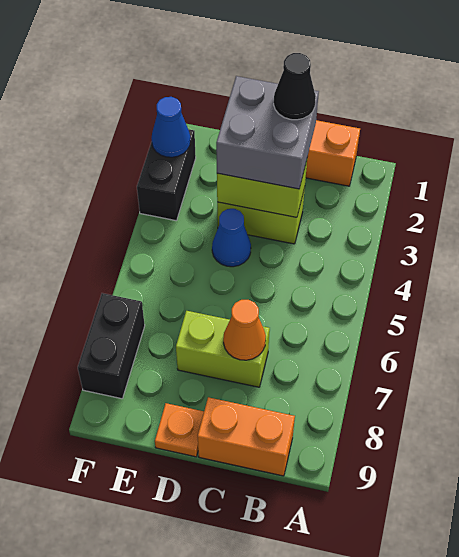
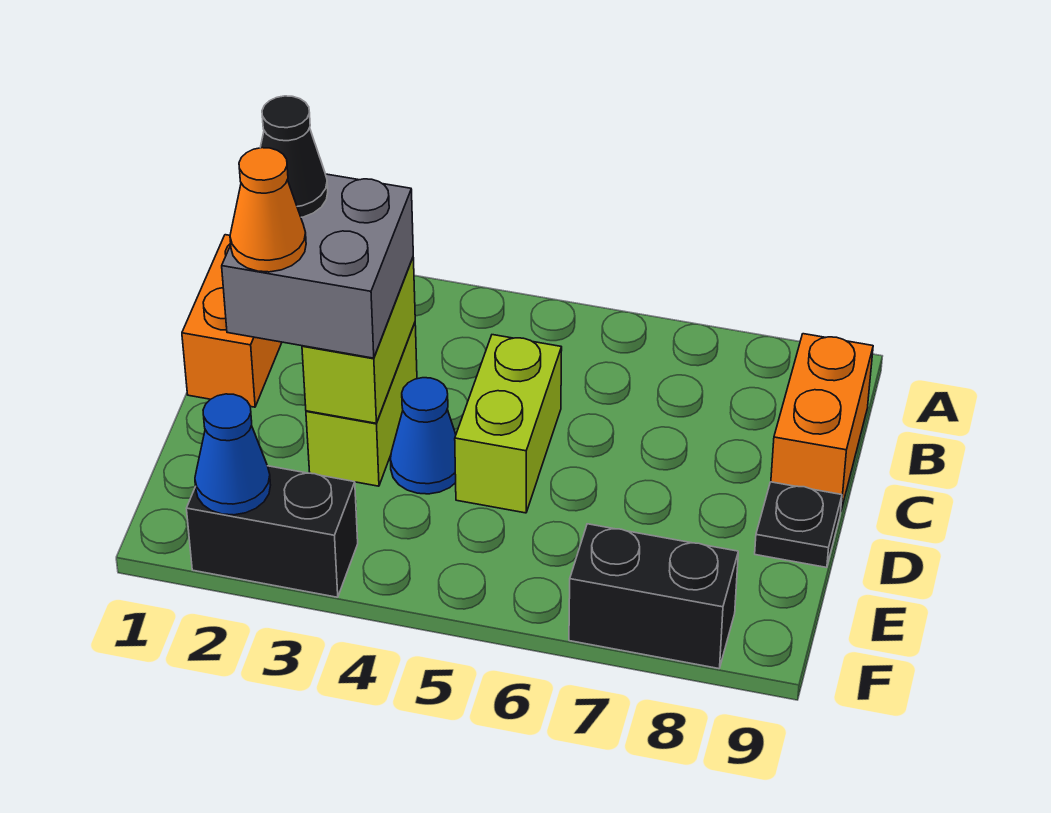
lime brick C7:D7 level 1 -> lime brick C5:D5 level 1
orange cone C7 level 2 -> orange cone D2 level 4
orange plate D9 level 1 -> black plate D9 level 1

